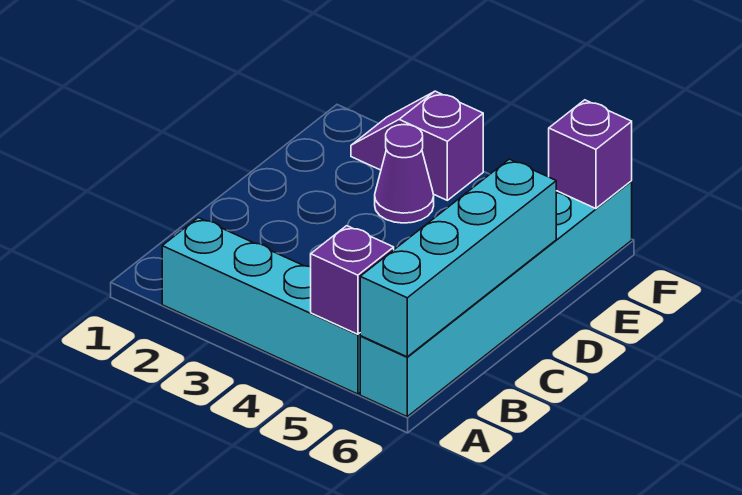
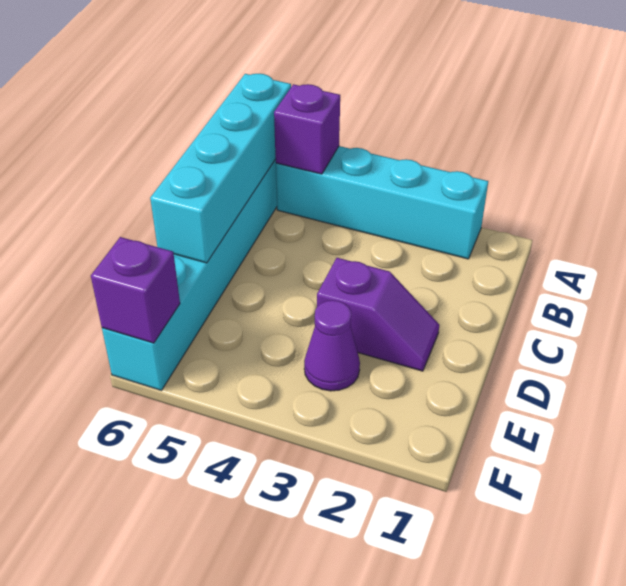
purple slope F2:F3 level 1 top 3 -> purple slope D2:D3 level 1 top 3

